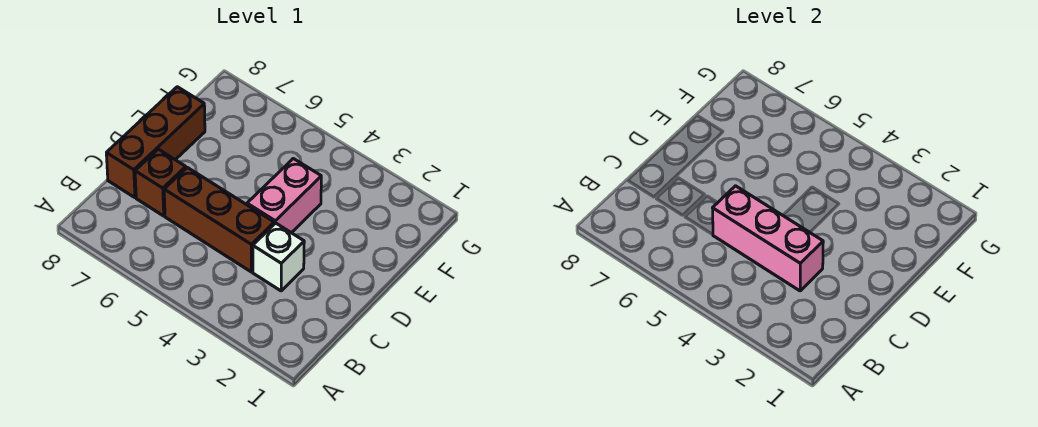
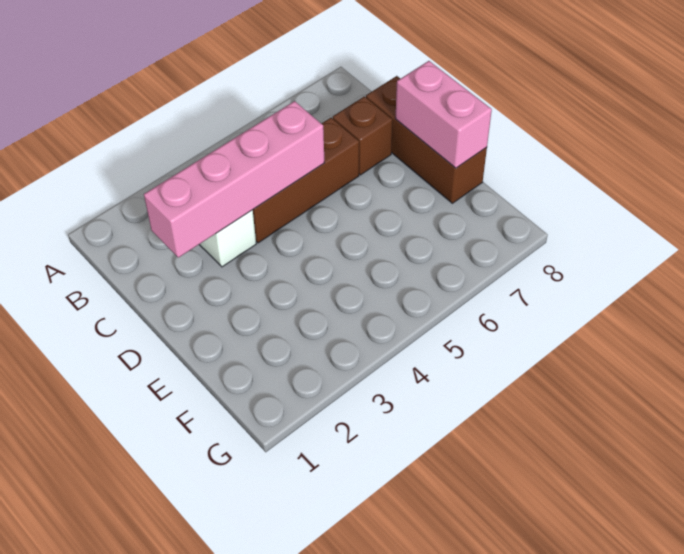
pink brick C3:C5 level 2 -> pink brick C2:C5 level 2
pink brick D4:E4 level 1 -> pink brick D8:E8 level 2

